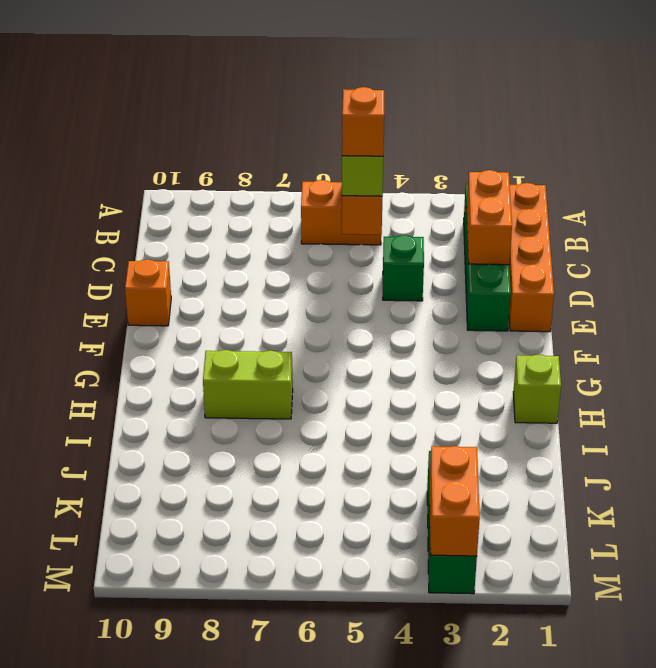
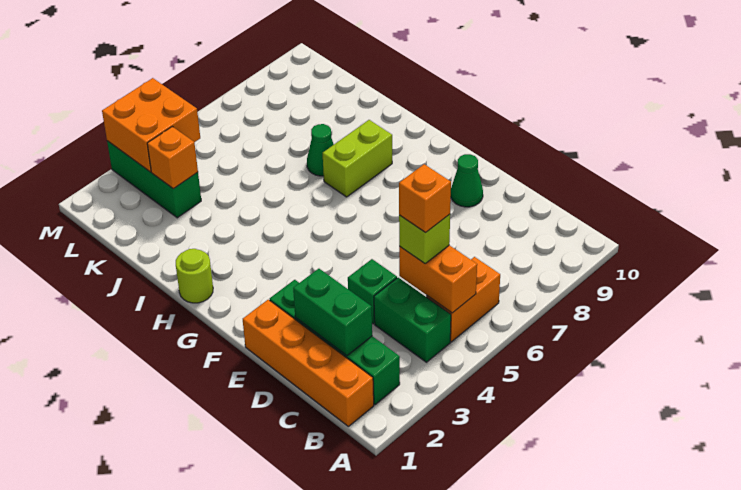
none -> green brick B4:C4 level 1
orange brick C2:D2 level 2 -> green brick C2:D2 level 2
none -> green cone E9 level 1
orange brick E10 level 1 -> orange brick K3 level 2
lime brick H1 level 1 -> lime round brick H1 level 1
none -> green cone I7 level 1
orange brick L3:M3 level 2 -> orange brick L3:M4 level 2

